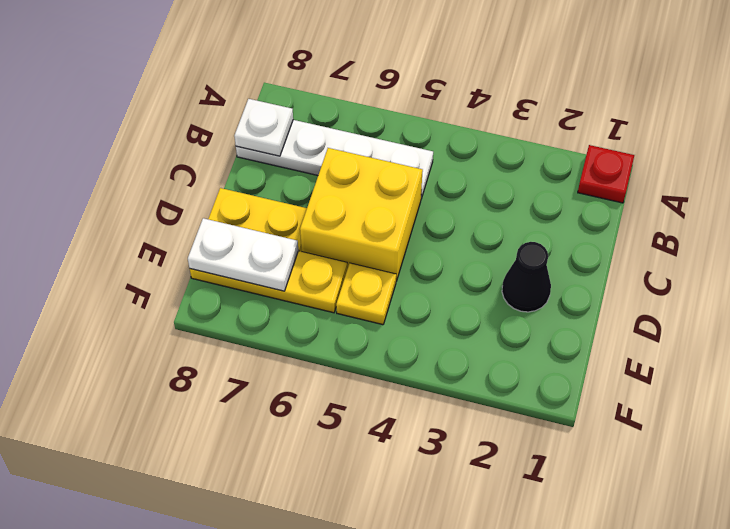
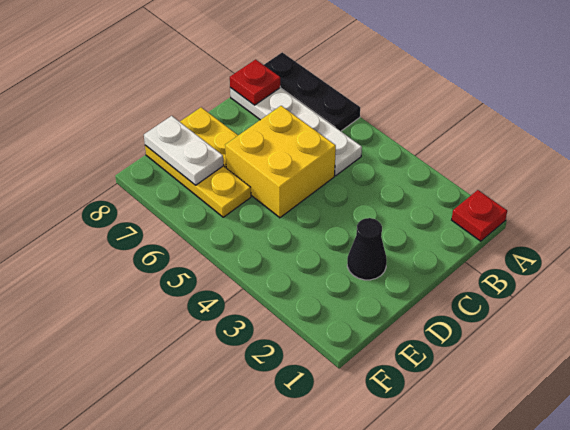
none -> black plate A6:A8 level 1
white plate B8 level 2 -> red plate B8 level 2
yellow plate E5 level 1 -> none

